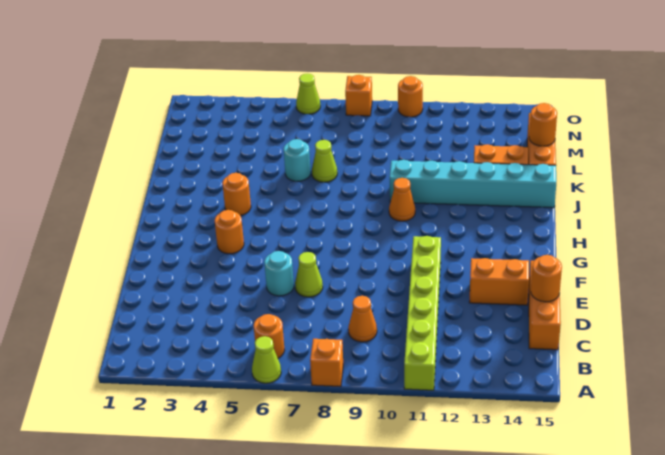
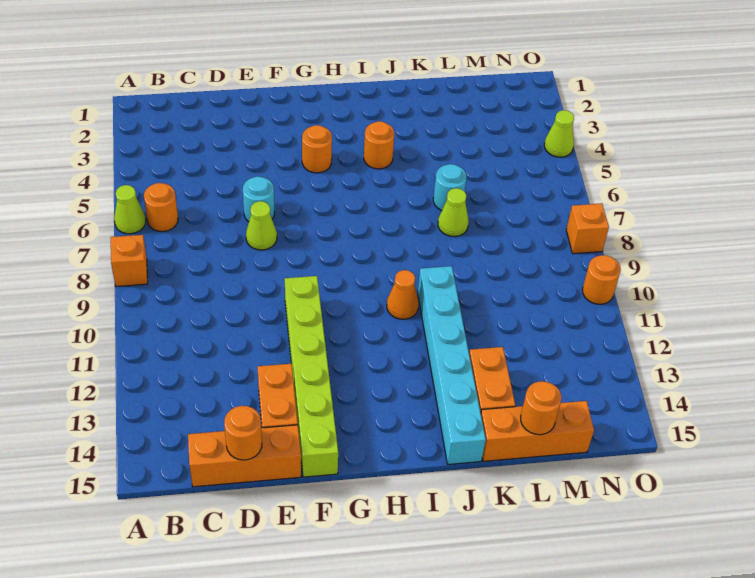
lime brick A11:F11 level 1 -> lime brick F10:F15 level 1
orange cone C9 level 1 -> none
lime cone O6 level 1 -> lime cone O4 level 1

